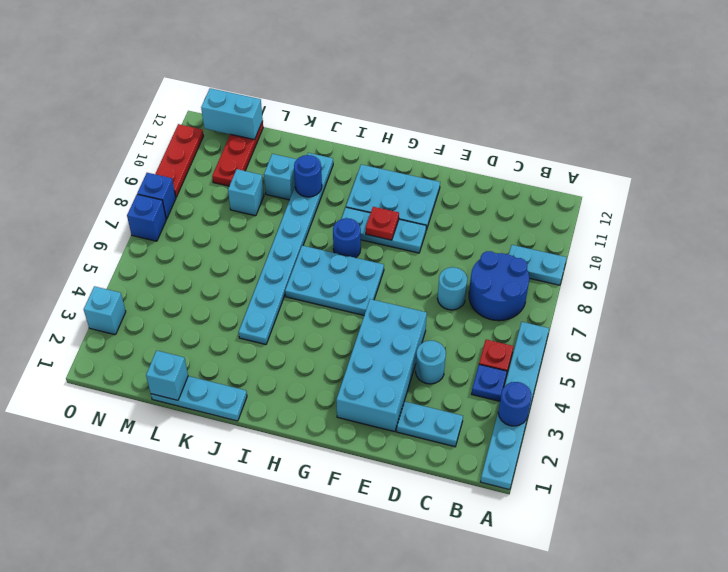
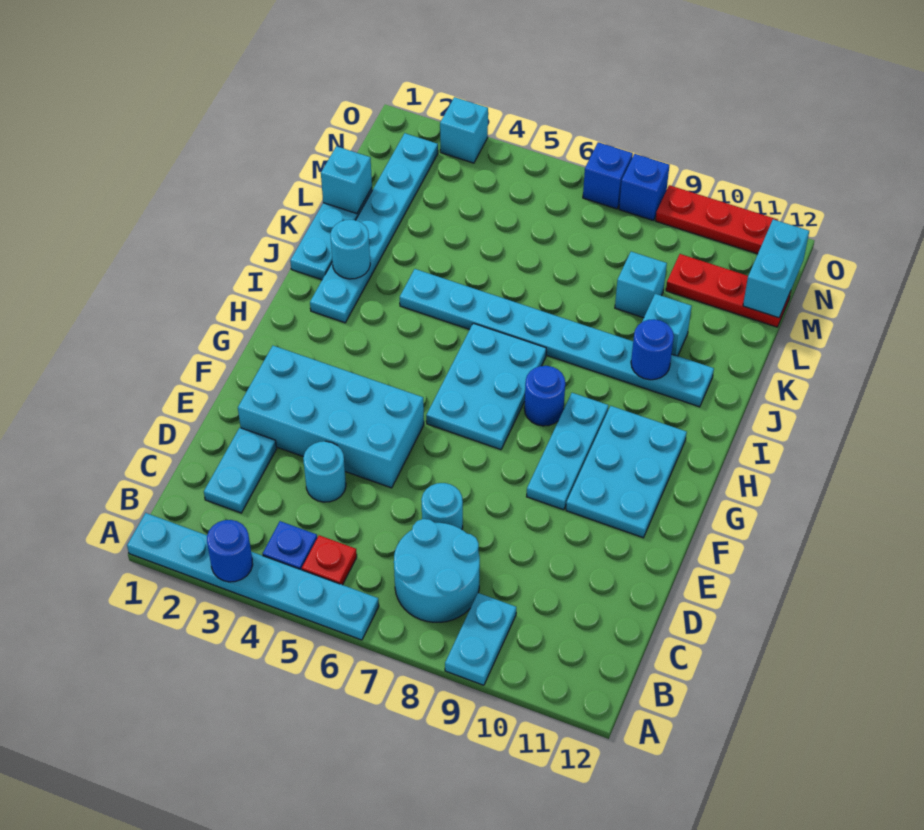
blue round brick B7:C8 level 1 -> cyan round brick B7:C8 level 1
red plate G9 level 2 -> none
none -> cyan plate I2:N2 level 1
none -> cyan round brick J2 level 2

